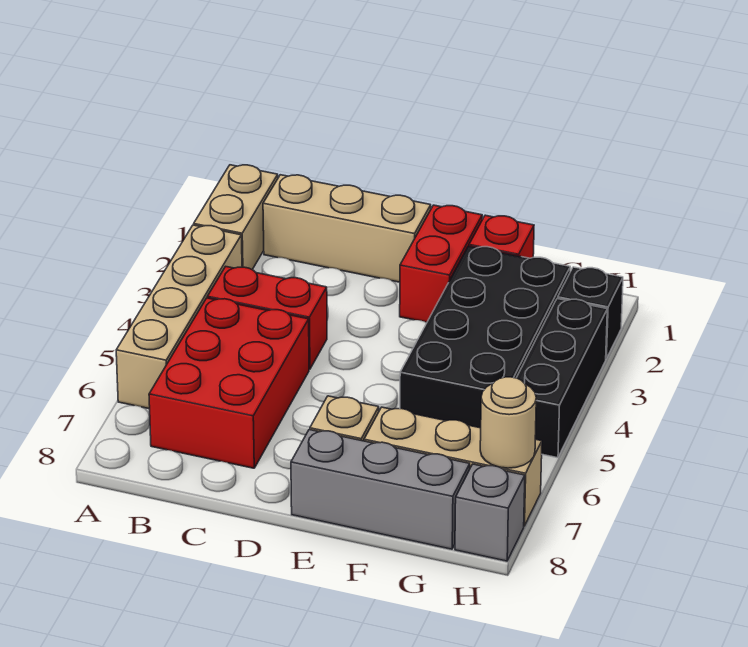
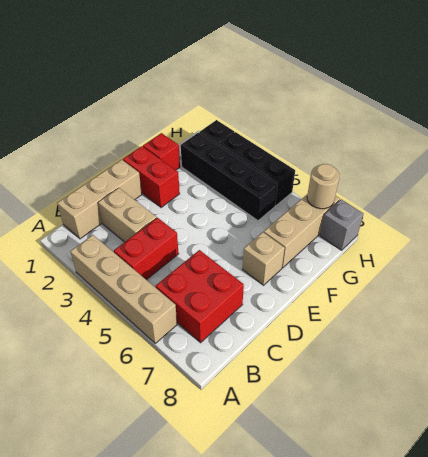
tan brick A1:A2 level 1 -> tan brick C2:C3 level 1
red brick B5:C7 level 1 -> red brick B6:C7 level 1
grey brick E8:G8 level 1 -> none
black brick F2:G5 level 1 -> black brick G2:G5 level 1

